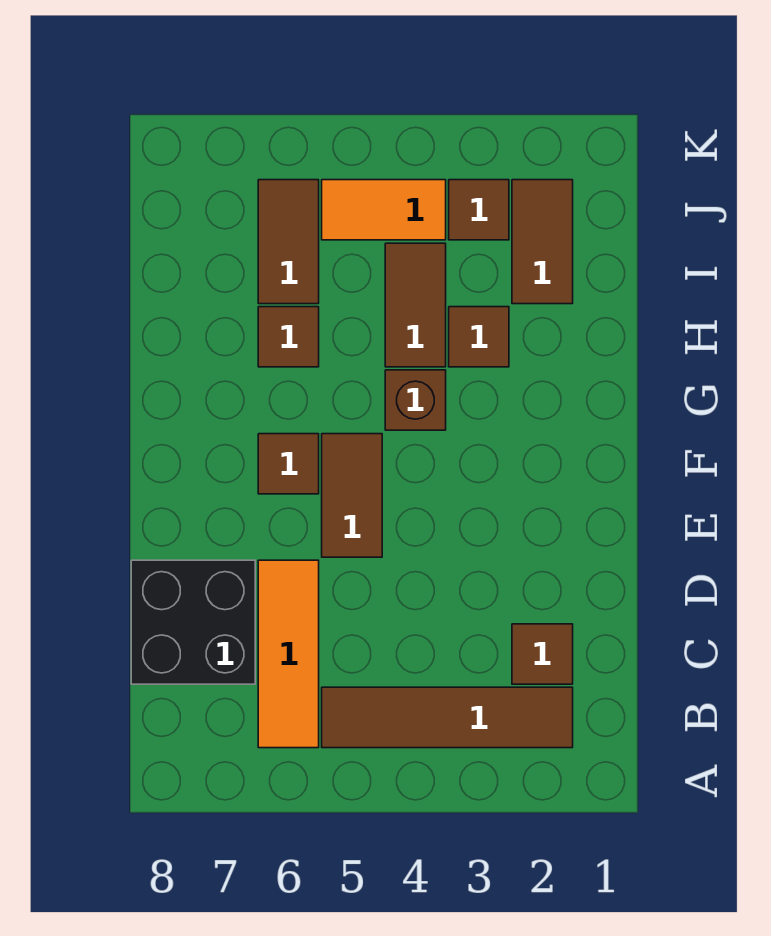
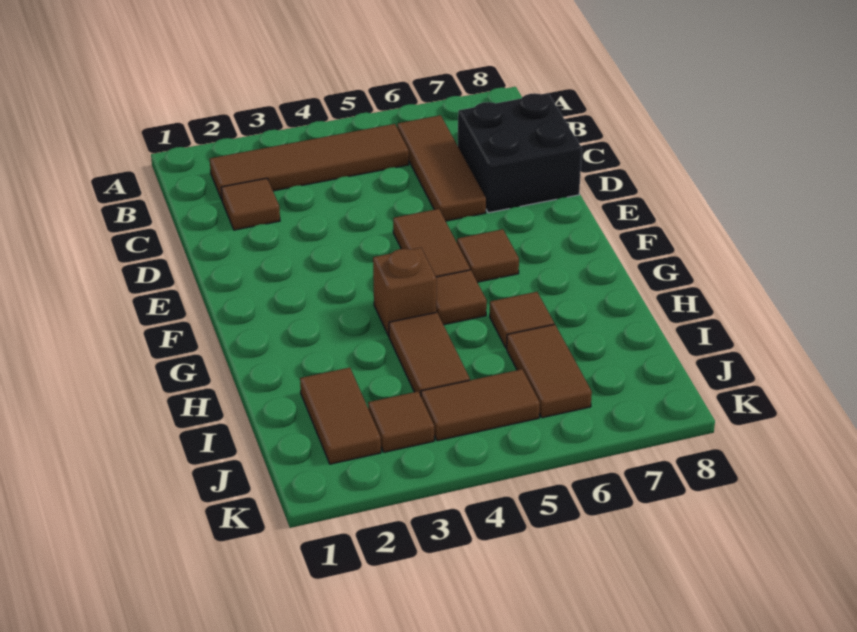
orange tile B6:D6 level 1 -> brown tile B6:D6 level 1
brown tile H3 level 1 -> brown tile G5 level 1
orange tile J4:J5 level 1 -> brown tile J4:J5 level 1

